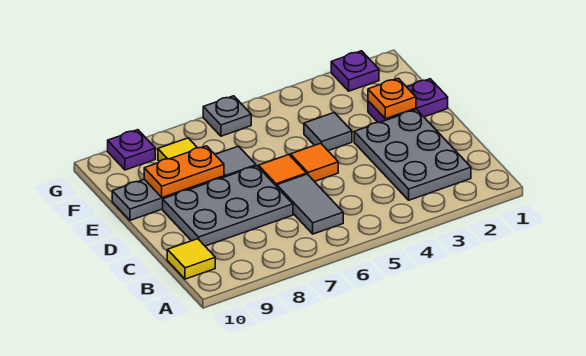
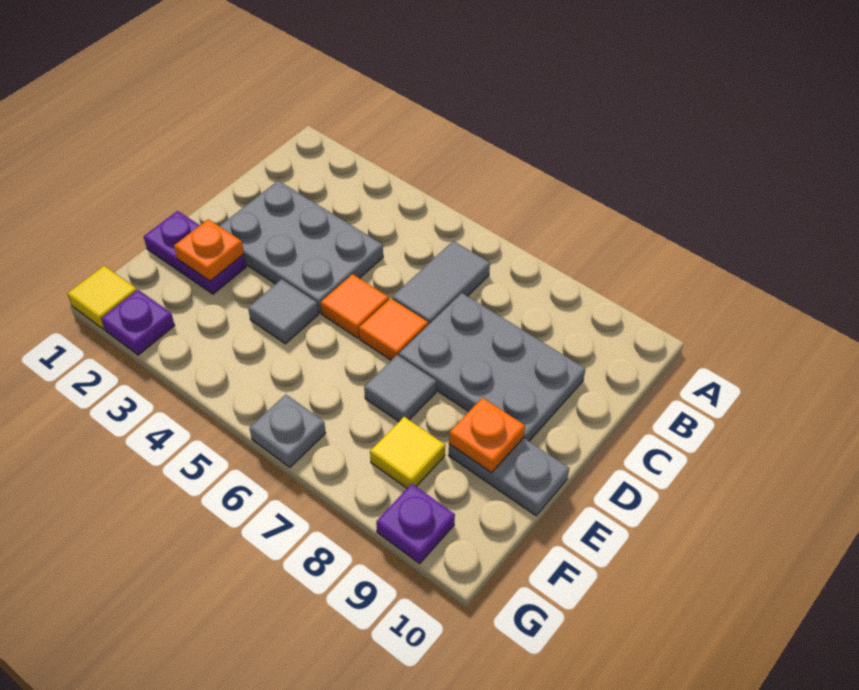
grey plate B2:D3 level 1 -> grey plate C2:D4 level 1
yellow tile B10 level 1 -> yellow tile G1 level 1
orange plate E8:E9 level 2 -> orange plate E9 level 2

